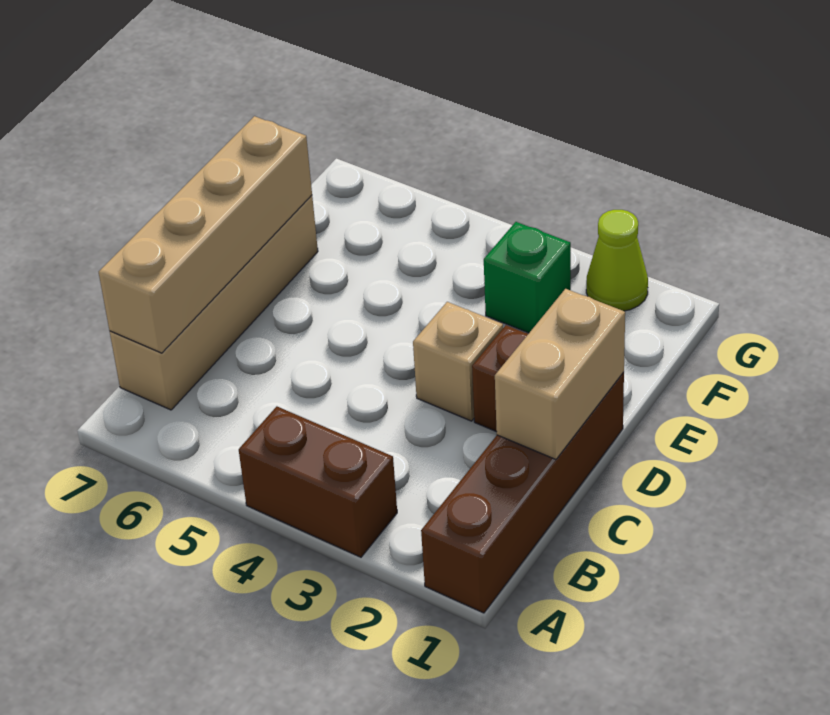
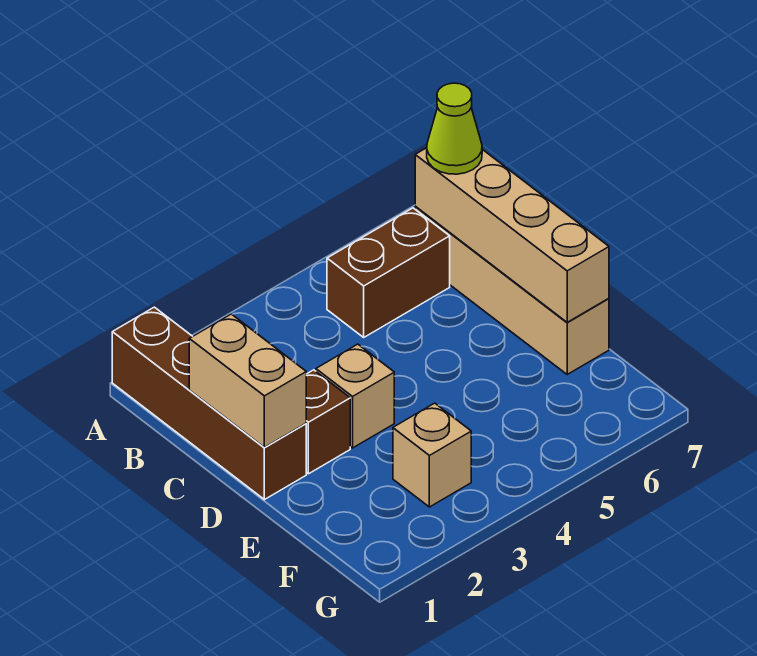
brown brick A3:A4 level 1 -> brown brick B5:B6 level 1
green brick F3 level 1 -> tan brick F3 level 1
lime cone G2 level 1 -> lime cone B7 level 3

